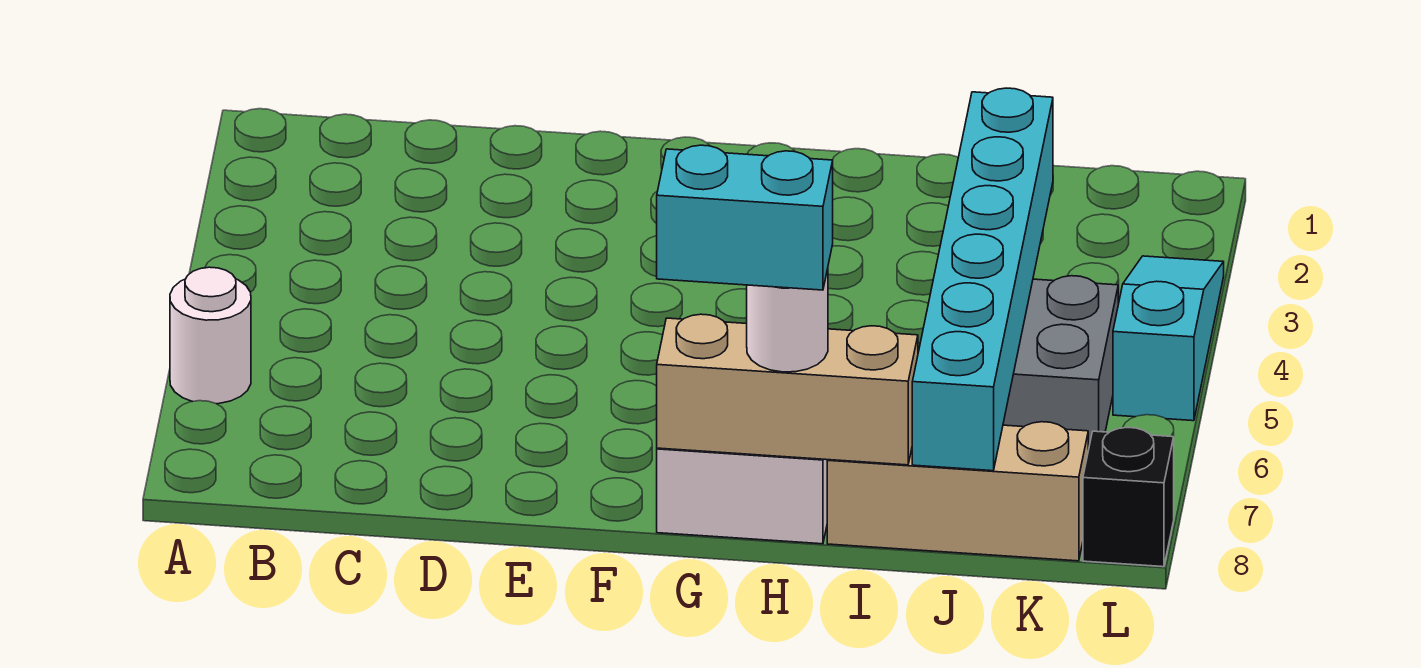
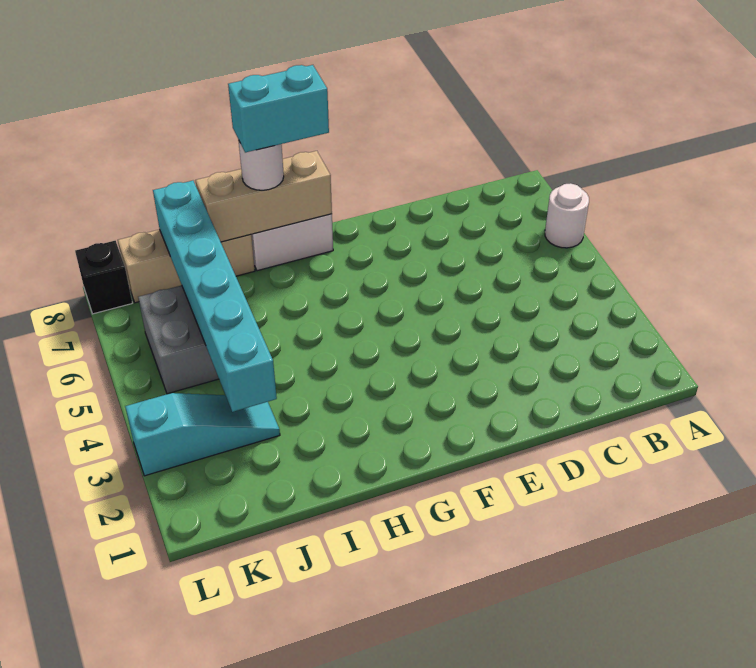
cyan slope L3:L5 level 1 top 5 -> cyan slope J3:L3 level 1 top L

